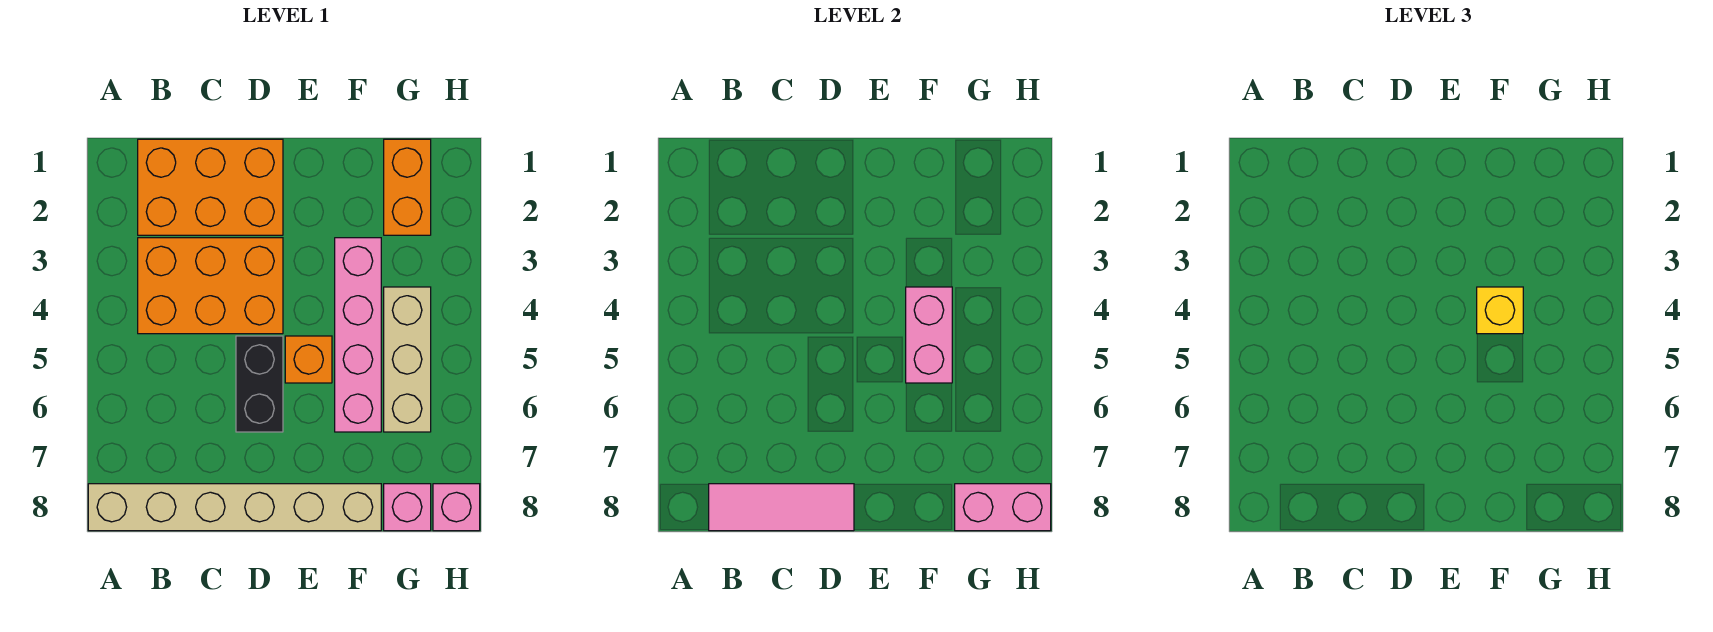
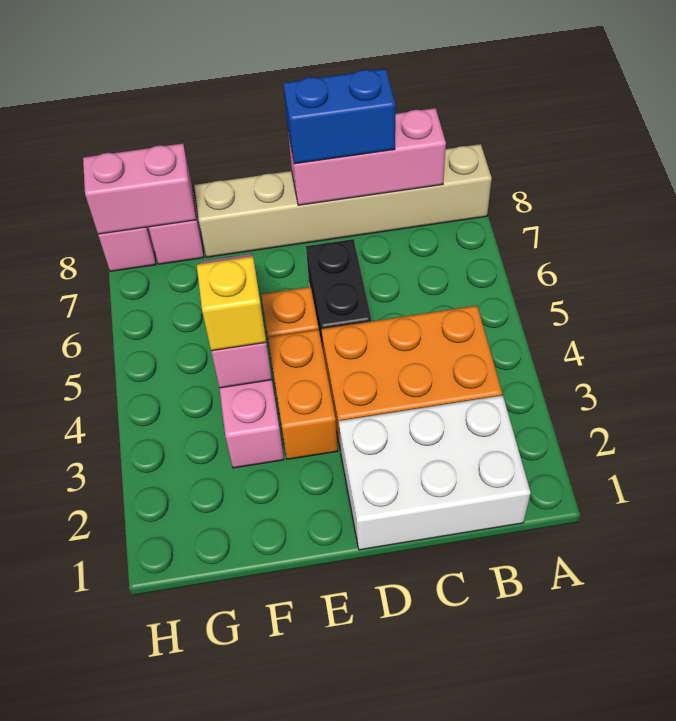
orange brick B1:D2 level 1 -> white brick B1:D2 level 1
pink tile B8:D8 level 2 -> pink brick B8:D8 level 2
none -> blue brick C8:D8 level 3
orange brick G1:G2 level 1 -> orange brick E3:E4 level 1
tan brick G4:G6 level 1 -> none

